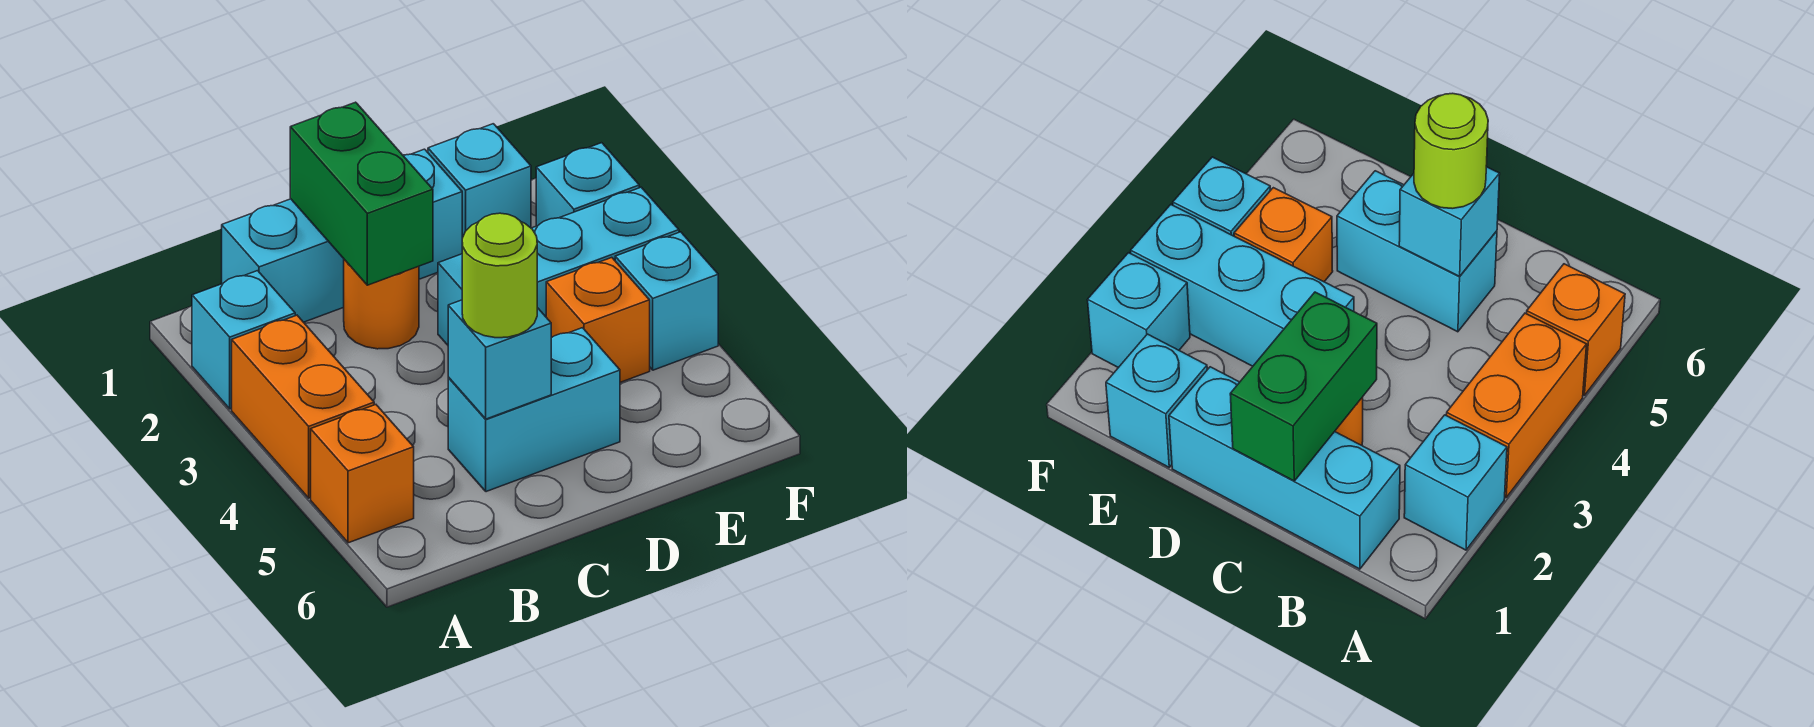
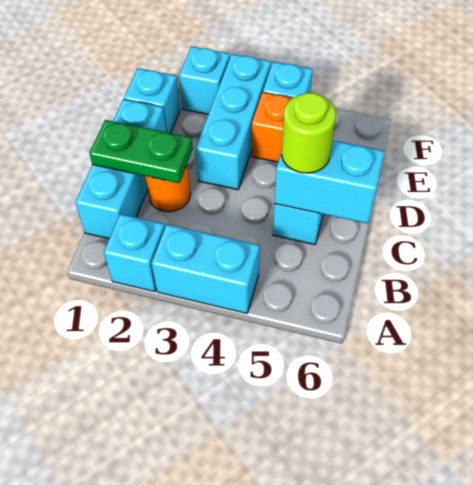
orange brick A3:A4 level 1 -> cyan brick A3:A4 level 1
orange brick A5 level 1 -> none
green brick C1:C2 level 2 -> green plate C1:C2 level 2
cyan brick C5 level 2 -> cyan brick C5:C6 level 2

